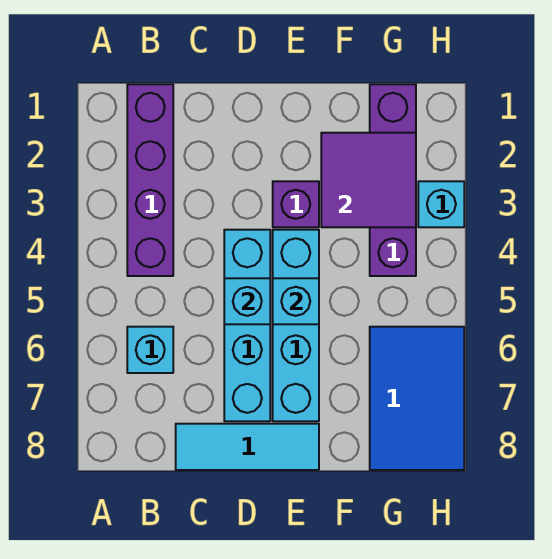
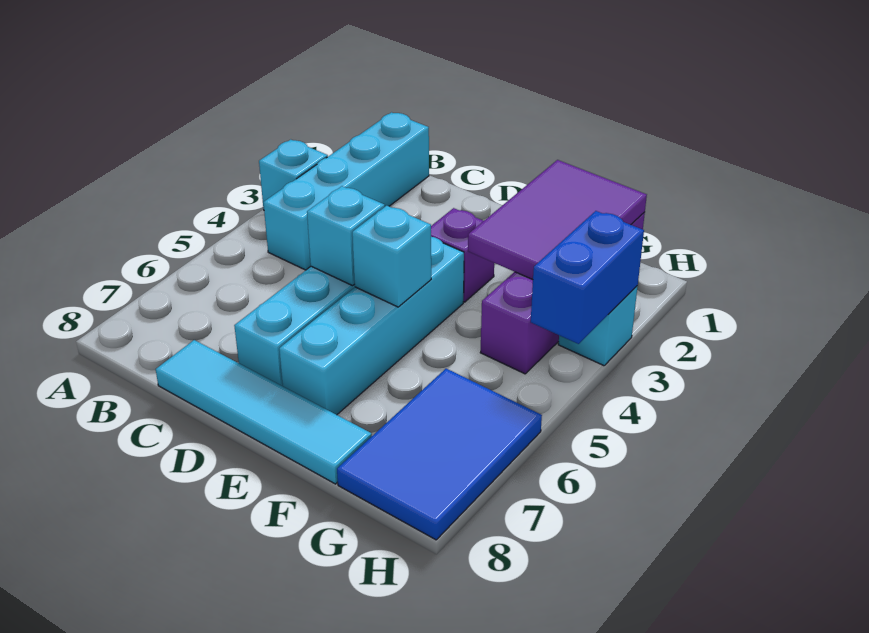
purple brick B1:B4 level 1 -> cyan brick B1:B4 level 1
cyan brick B6 level 1 -> cyan brick A3 level 1
cyan tile C8:E8 level 1 -> cyan tile C8:F8 level 1
purple tile F2:G3 level 2 -> purple tile F1:G3 level 2
none -> blue brick H3:H4 level 2

